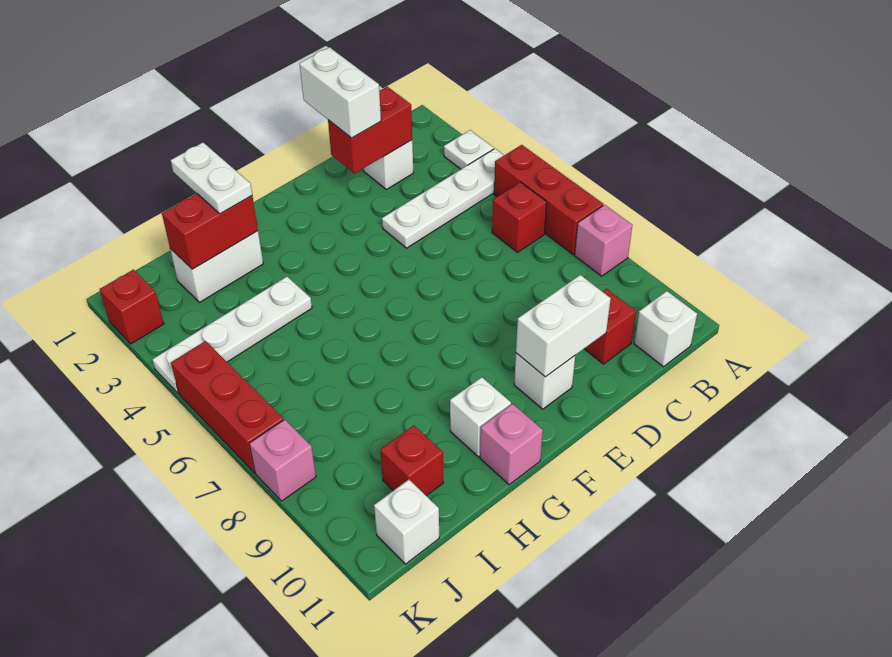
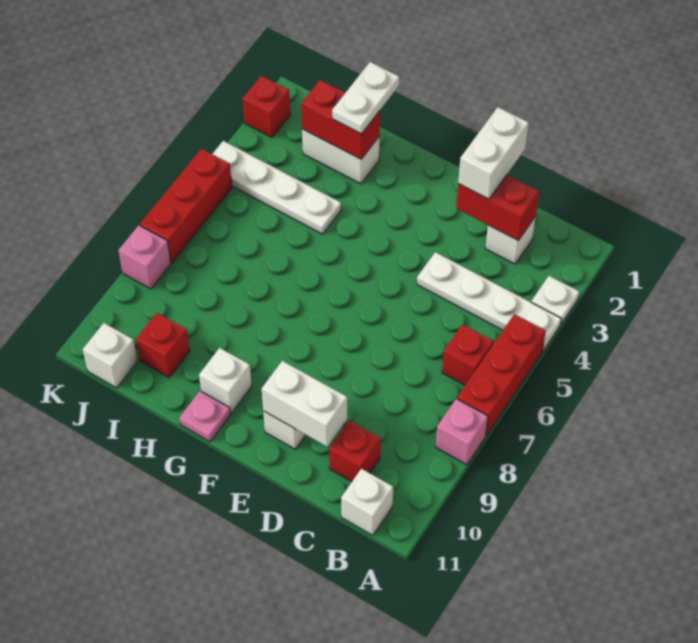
pink brick G11 level 1 -> pink plate G11 level 1

